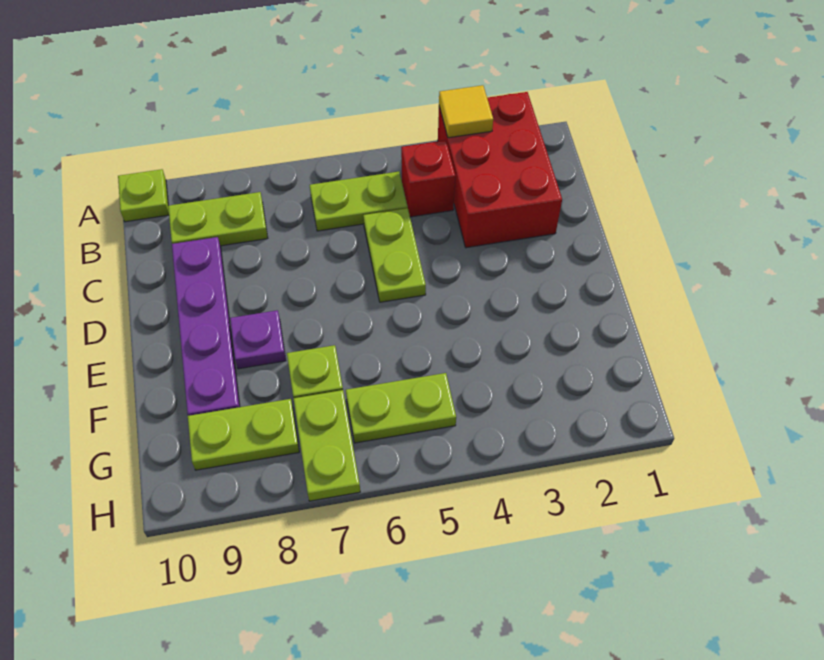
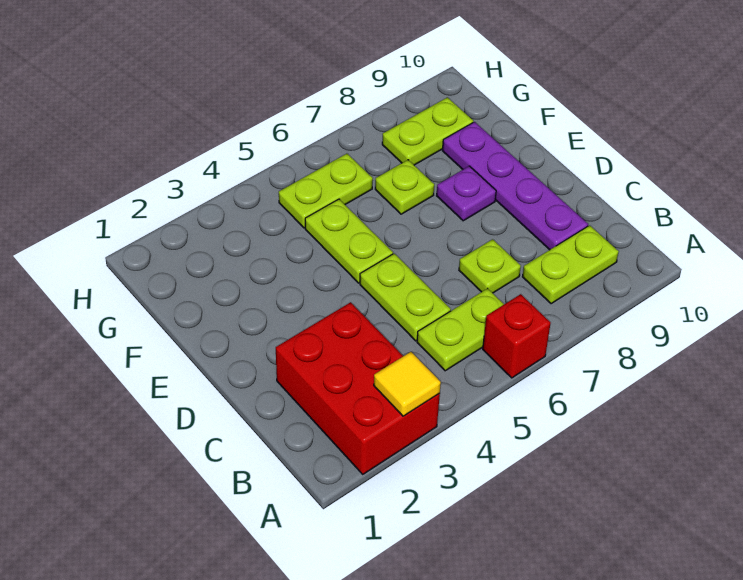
lime plate A10 level 1 -> lime plate C7 level 1
red brick B4 level 1 -> red brick A6 level 1
lime plate G7:H7 level 1 -> lime plate E5:F5 level 1

